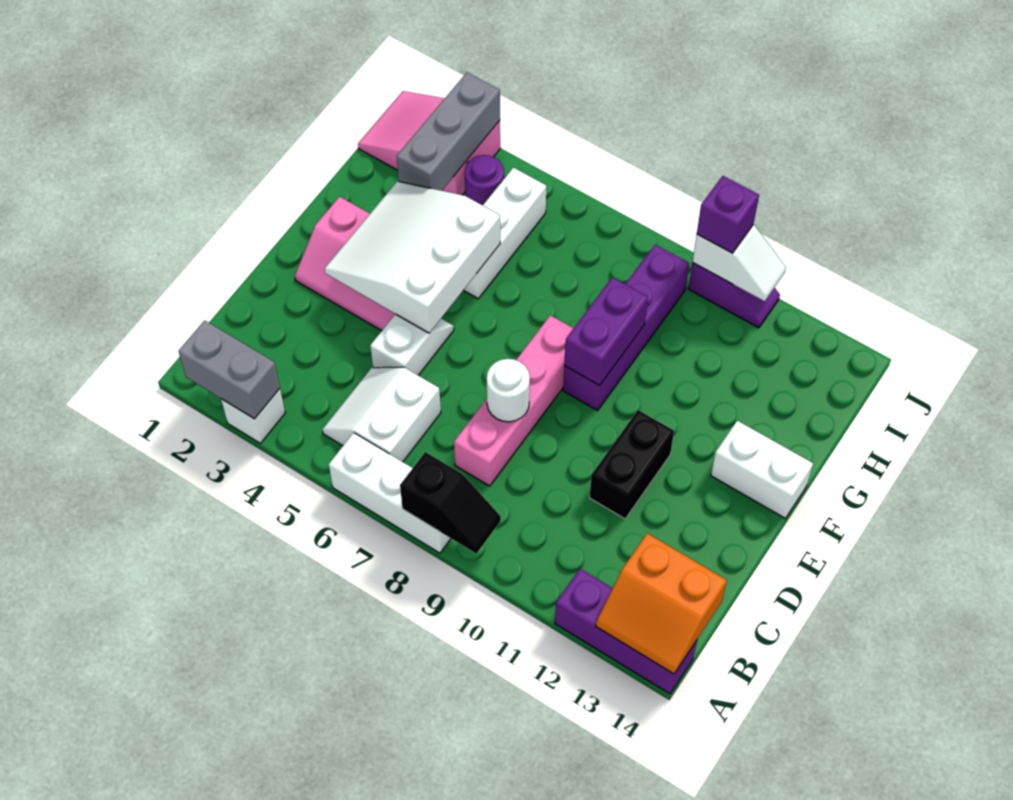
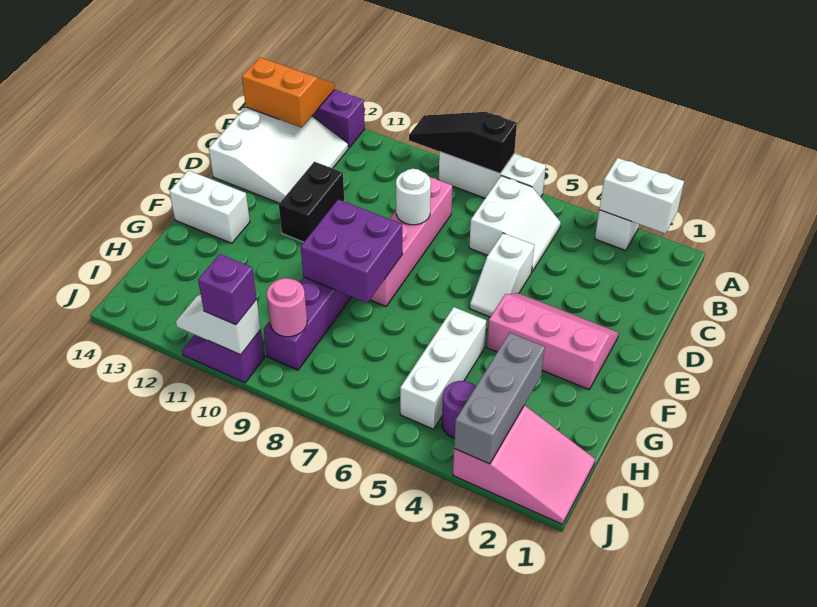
grey brick A2:A3 level 2 -> white brick A2:A3 level 2
black slope A8:A9 level 2 top 8 -> black slope A7:A9 level 2 top 7
white slope E3:G5 level 2 top 5 -> white slope B12:D14 level 1 top 14
purple brick F9:G9 level 2 -> purple brick F8:G9 level 2
none -> pink round brick I9 level 2

